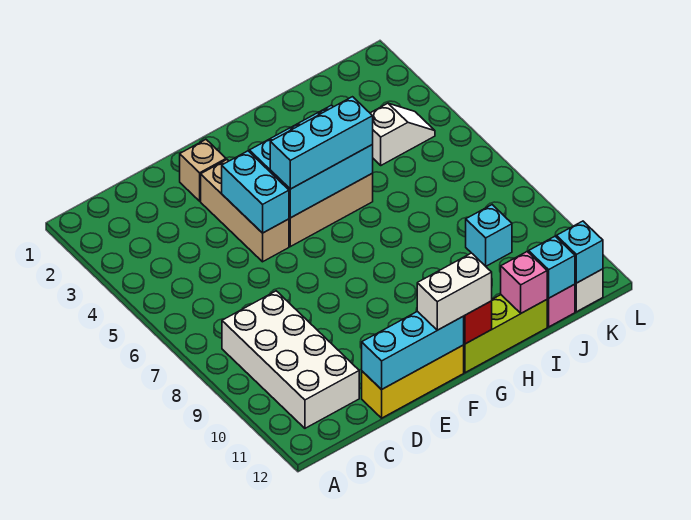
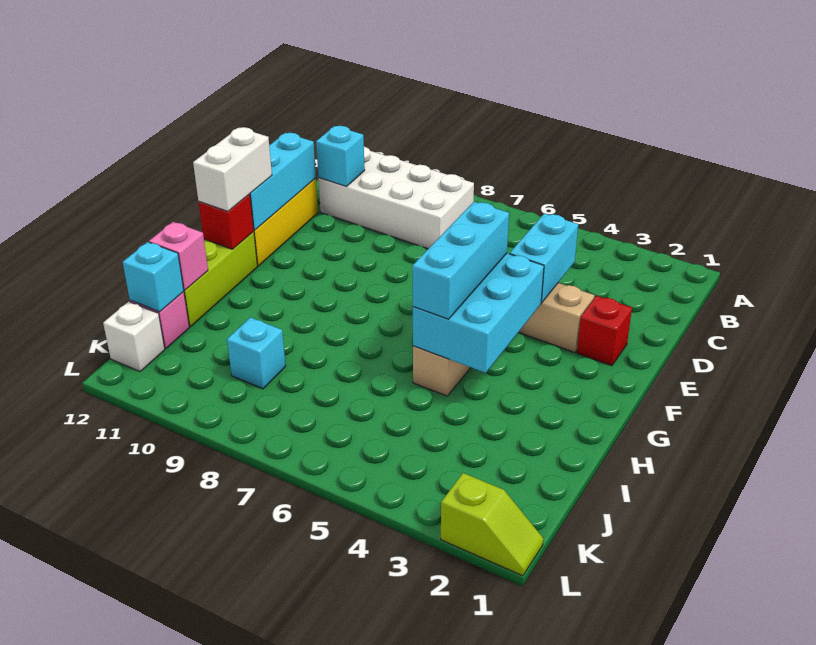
tan brick E2 level 1 -> red brick E2 level 1
cyan brick E4:E5 level 2 -> cyan brick D4:E4 level 2
white slope J4:K4 level 1 top J -> none
cyan brick K12 level 2 -> cyan brick C11 level 2
none -> lime slope L1:L2 level 1 top 2

